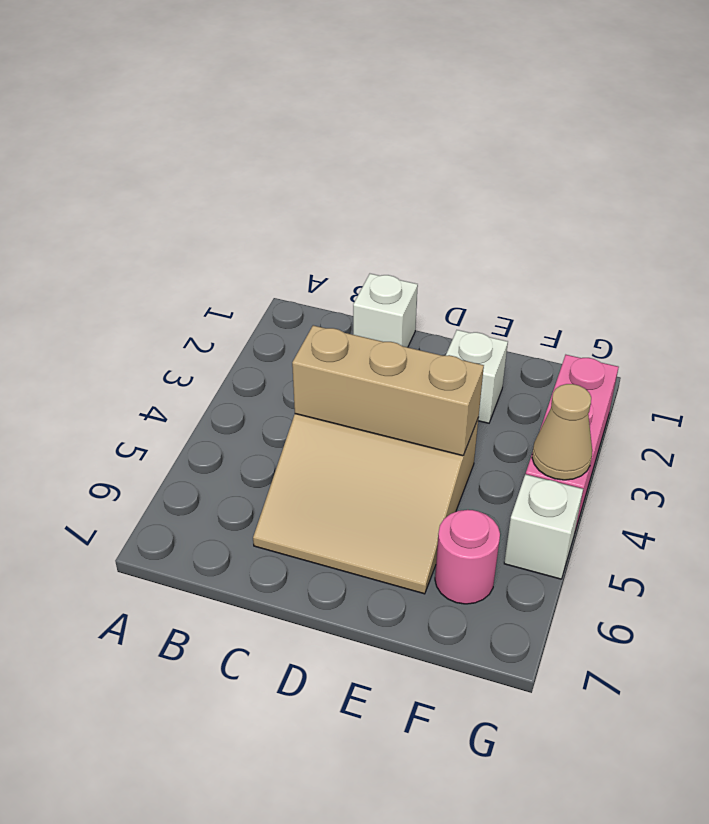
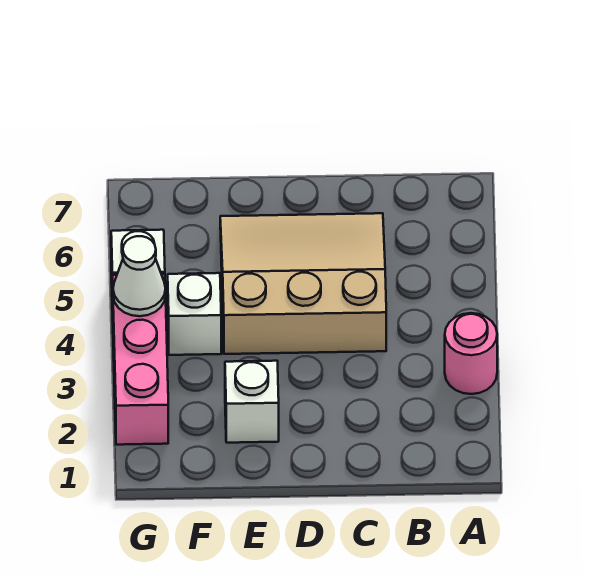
white brick C1 level 1 -> white brick F4 level 1
tan brick C4:E4 level 2 -> none
pink round brick F6 level 1 -> pink round brick A3 level 1
tan cone G4 level 2 -> white cone G4 level 2

